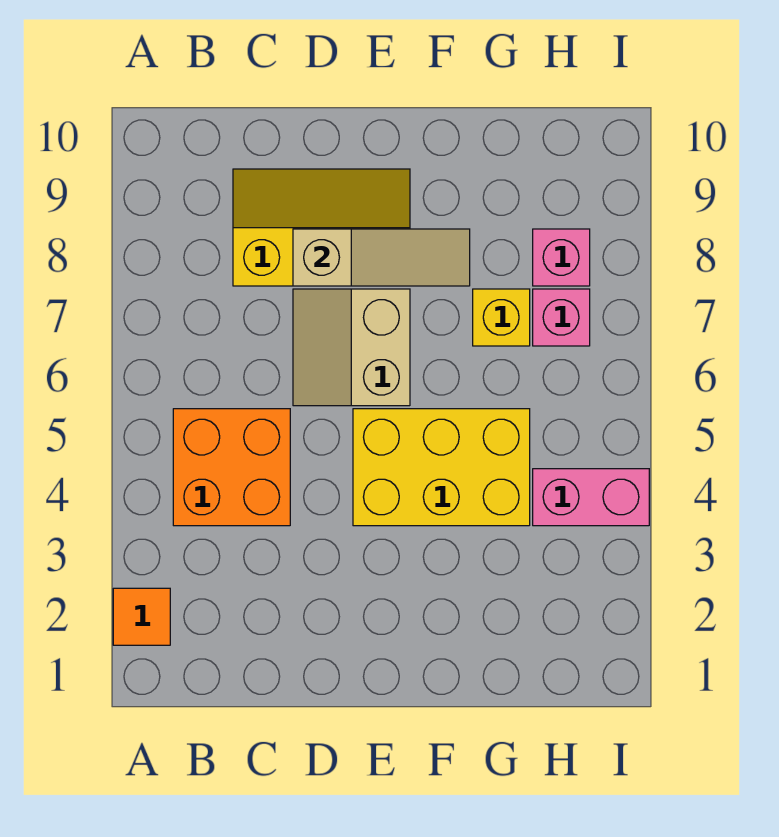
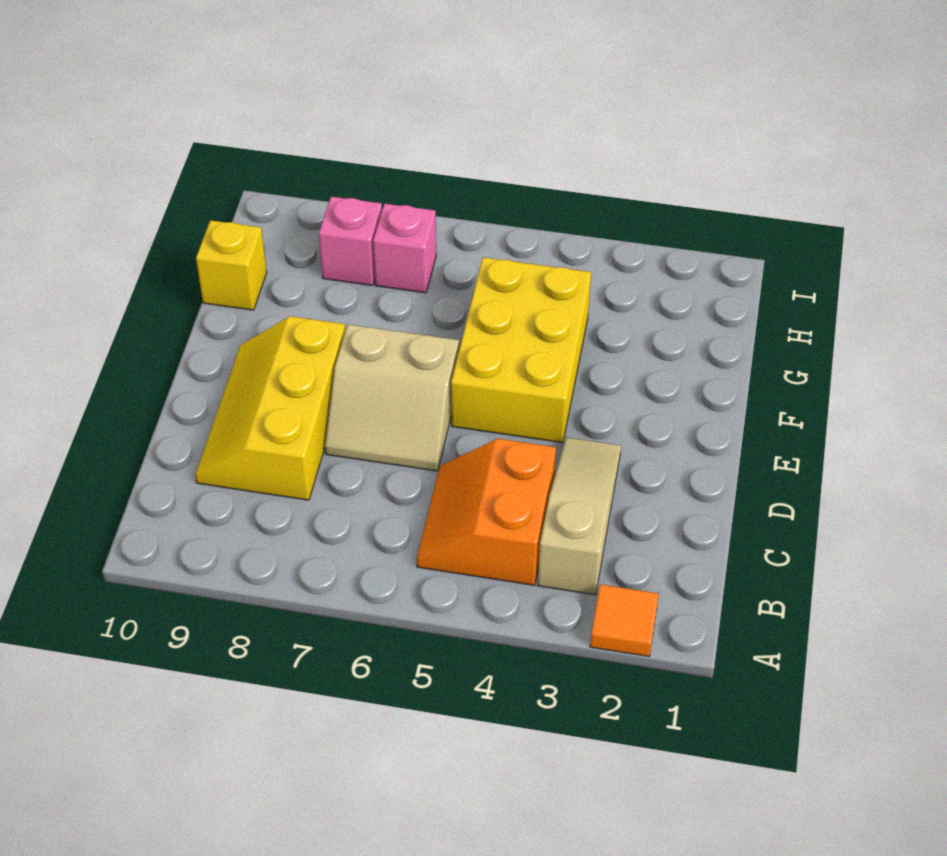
orange brick B4:C5 level 1 -> orange slope B4:C5 level 1 top 4
tan slope D8:F8 level 2 top D -> tan slope B3:D3 level 1 top B
yellow brick G7 level 1 -> yellow brick G10 level 1
pink brick H4:I4 level 1 -> none

